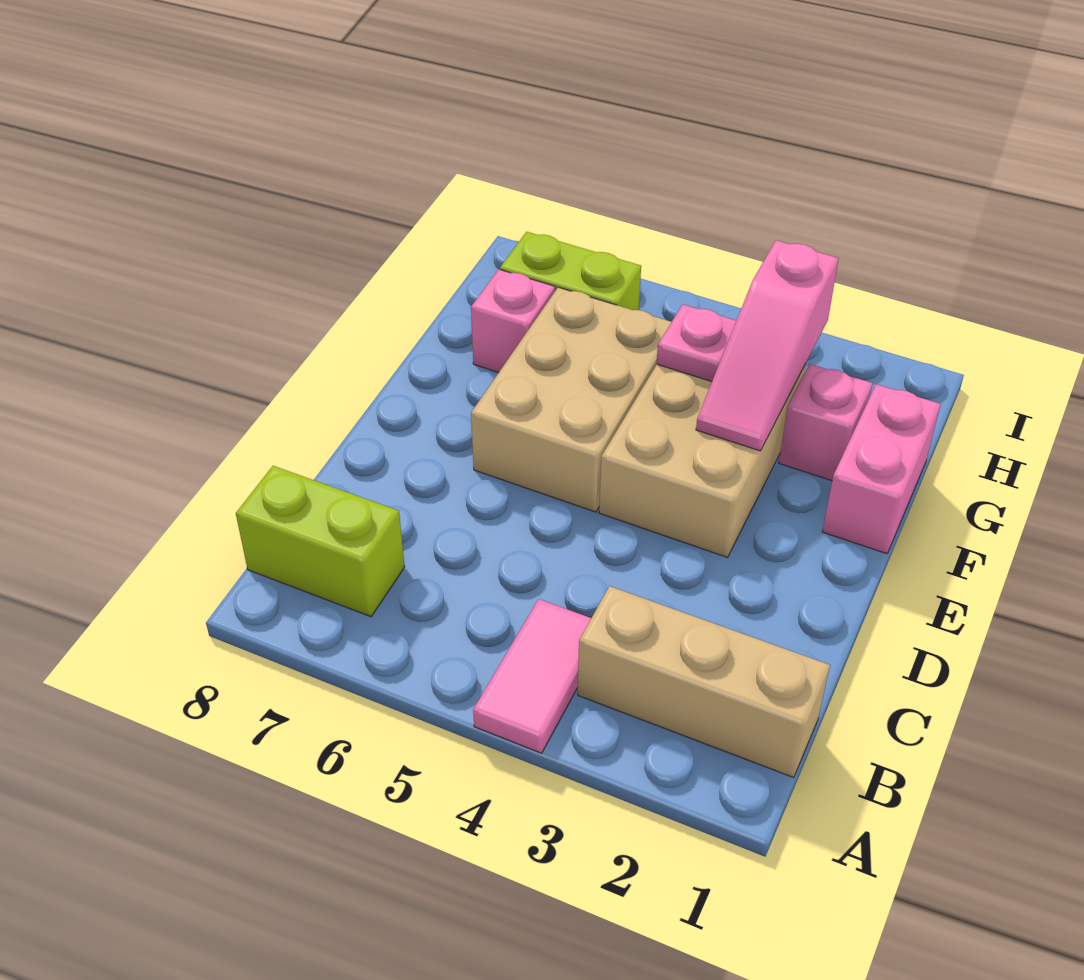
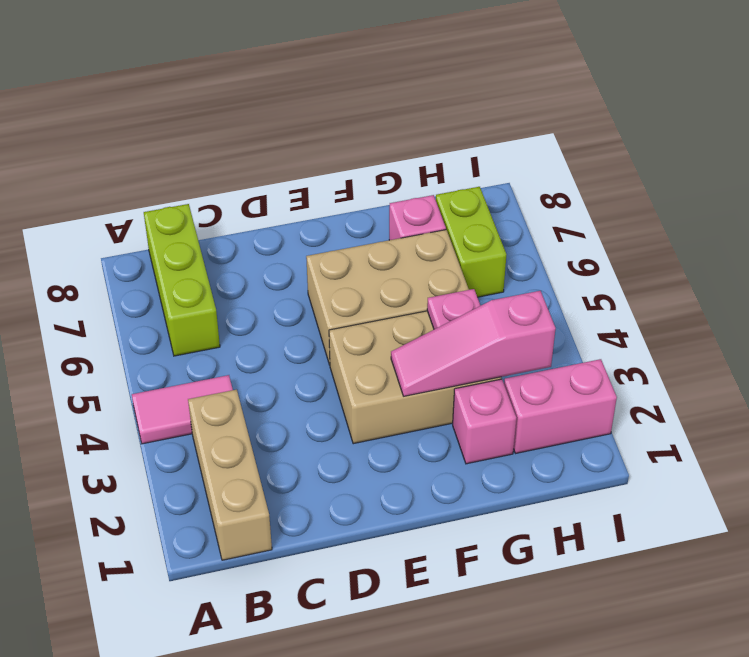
lime brick B7:B8 level 1 -> lime brick B6:B8 level 1
pink brick F1:G1 level 1 -> pink brick H2:I2 level 1

